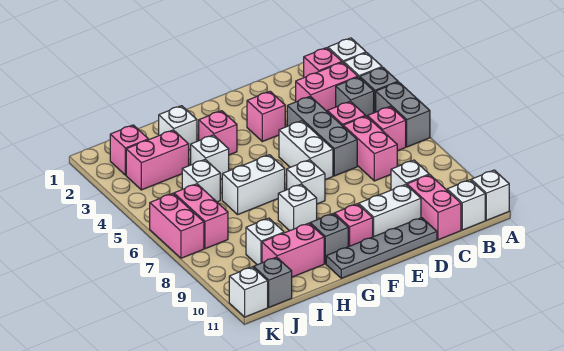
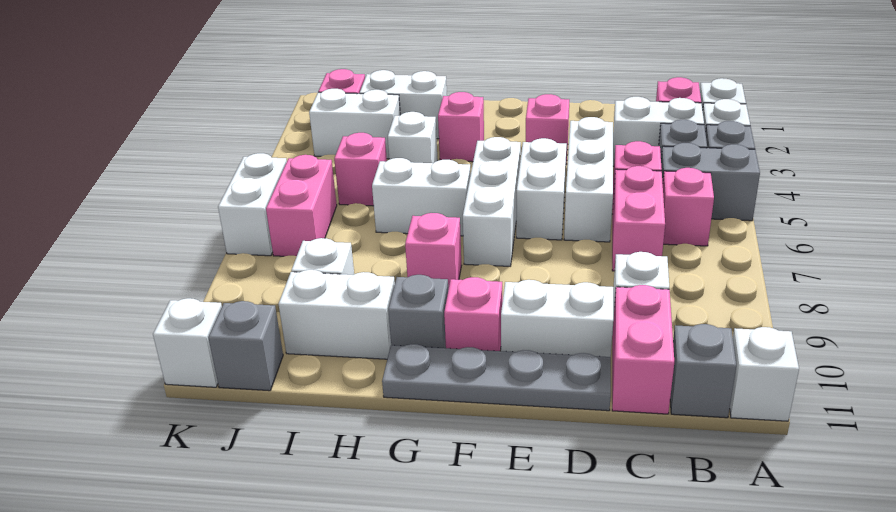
grey brick A5:A6 level 1 -> grey brick A5:B5 level 1
pink brick B3:C3 level 1 -> white brick B3:C3 level 1
white brick B11 level 1 -> grey brick B11 level 1
grey brick D4:D6 level 1 -> white brick D4:D6 level 1
white brick F7 level 1 -> white brick F5:F7 level 1
white brick G8 level 1 -> pink brick G8 level 1
white brick H2 level 1 -> white brick H2:I2 level 1
pink brick H10:I10 level 1 -> white brick H10:I10 level 1
pink brick I3:J3 level 1 -> white brick I3:J3 level 1
white brick I5 level 1 -> pink brick I5 level 1
pink brick K6:K7 level 1 -> white brick K6:K7 level 1

